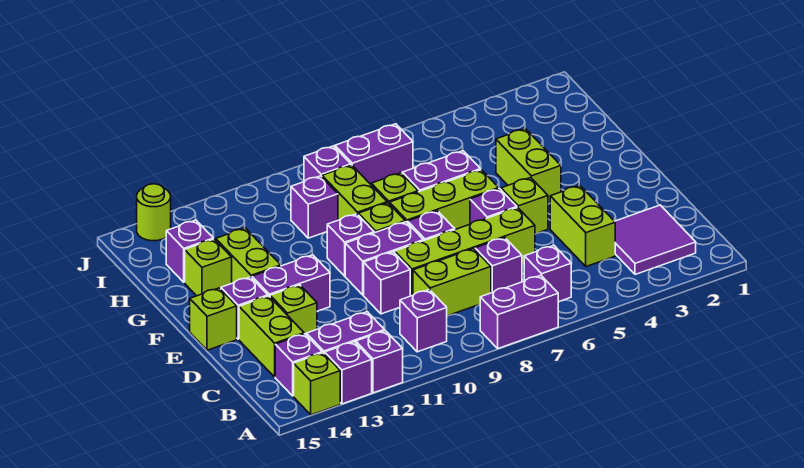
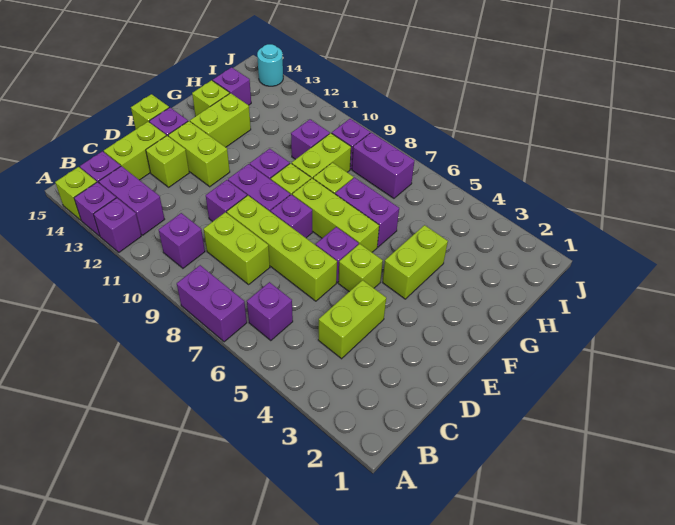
purple tile B2:C3 level 1 -> none
purple brick C7 level 1 -> none
purple brick E12:E13 level 1 -> lime brick E12:E13 level 1
lime round brick J14 level 1 -> cyan round brick J14 level 1

